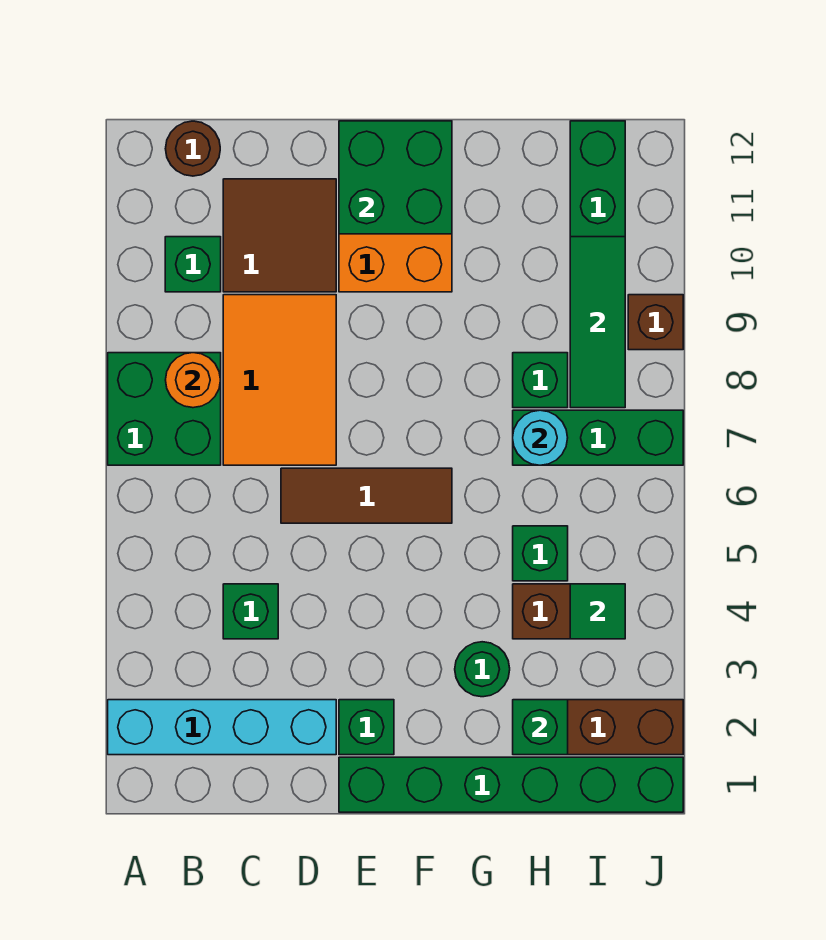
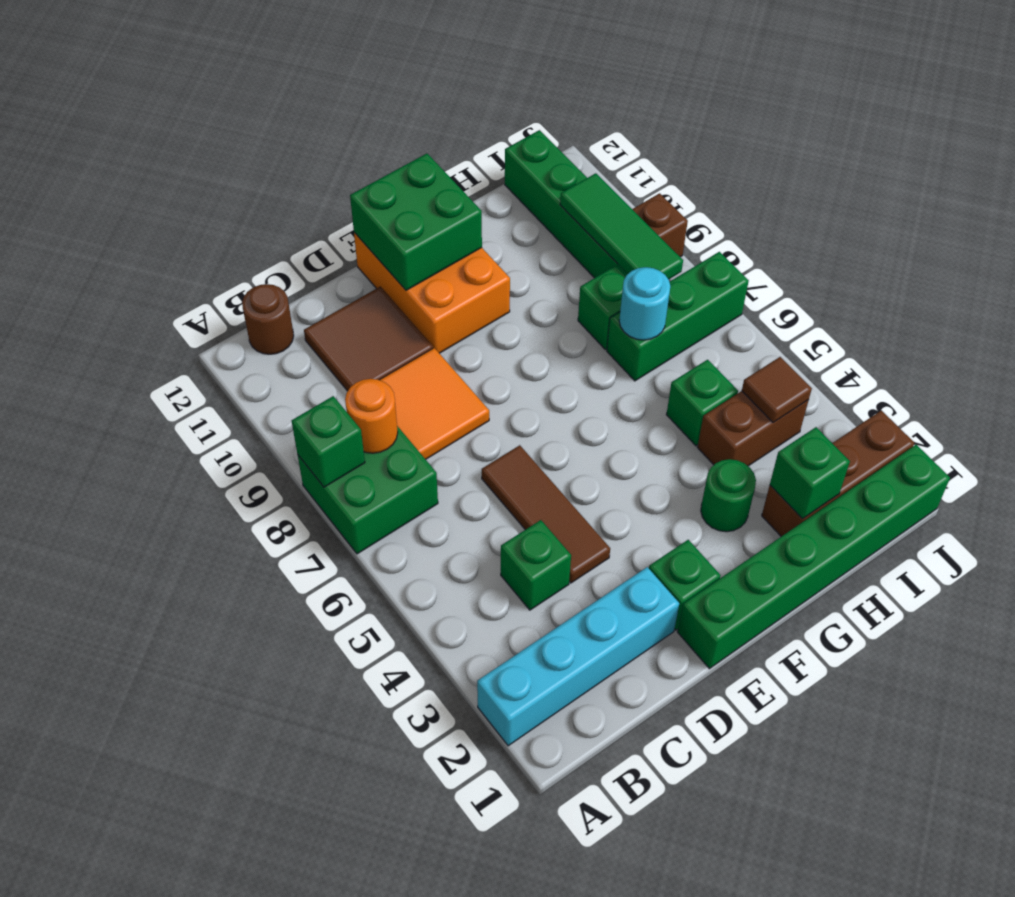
green brick B10 level 1 -> green brick A8 level 2
orange tile C7:D9 level 1 -> orange tile C8:D9 level 1
brown tile D6:F6 level 1 -> brown tile D4:D6 level 1
green tile I4 level 2 -> brown tile I4 level 2

